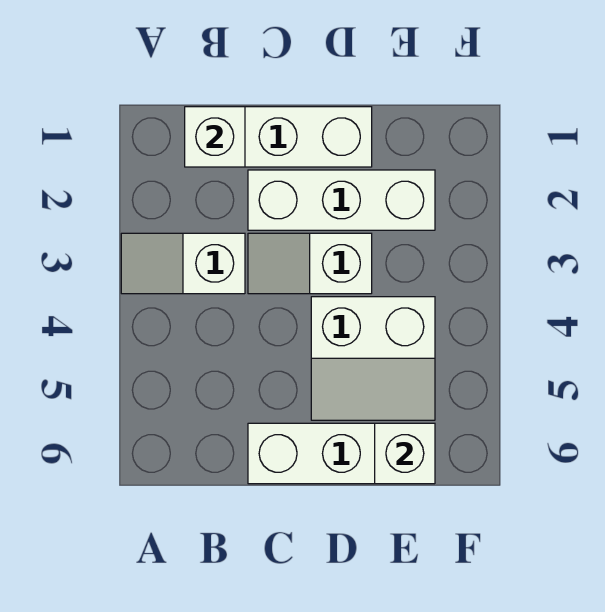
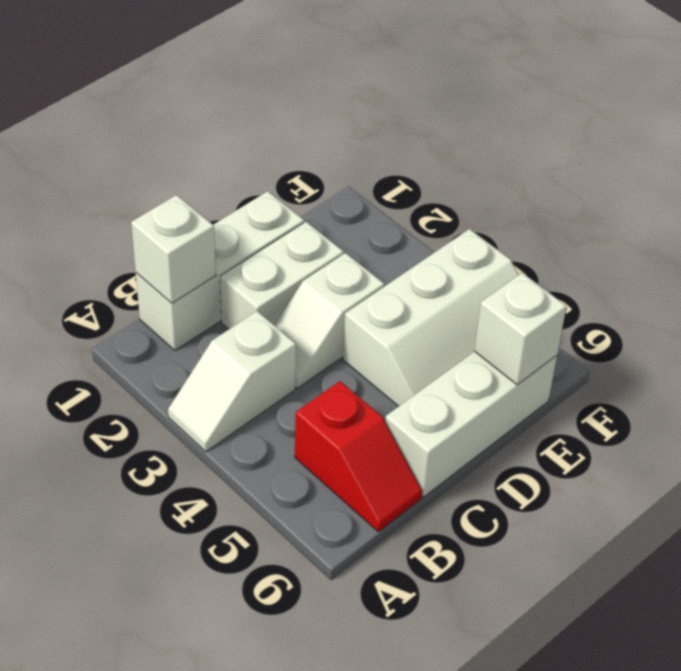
none -> red slope B5:B6 level 1 top 5
white brick C2:E2 level 1 -> white brick C2:D2 level 1
white slope D4:E5 level 1 top 4 -> white slope D4:F5 level 1 top 4

